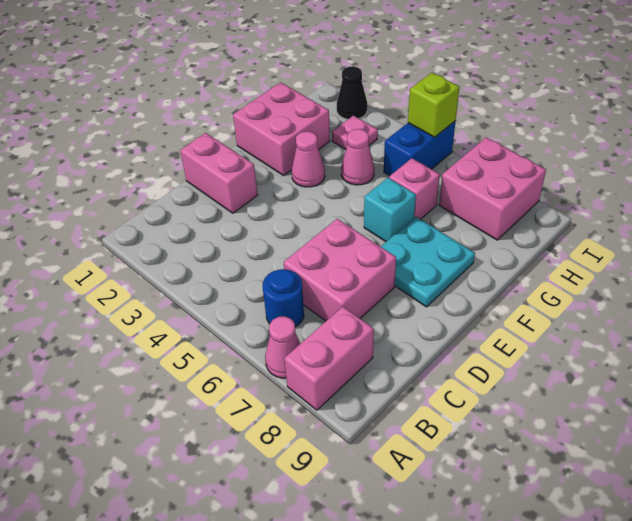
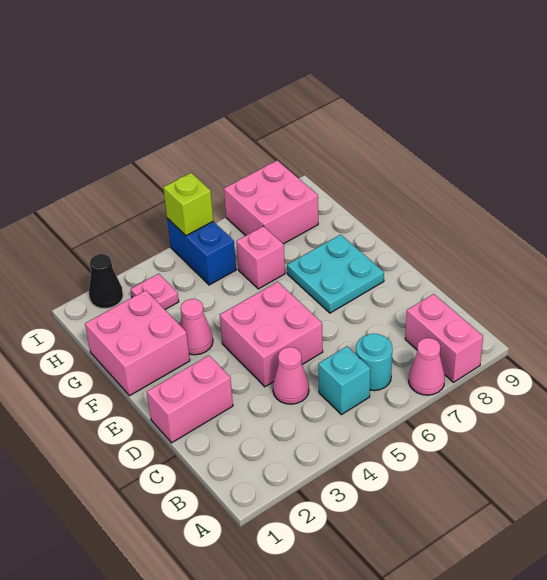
blue round brick B6 level 1 -> cyan round brick B6 level 1
pink brick C6:D7 level 1 -> pink brick D4:E5 level 1
cyan brick F6 level 1 -> cyan brick B5 level 1
pink cone G4 level 1 -> pink cone C4 level 1

